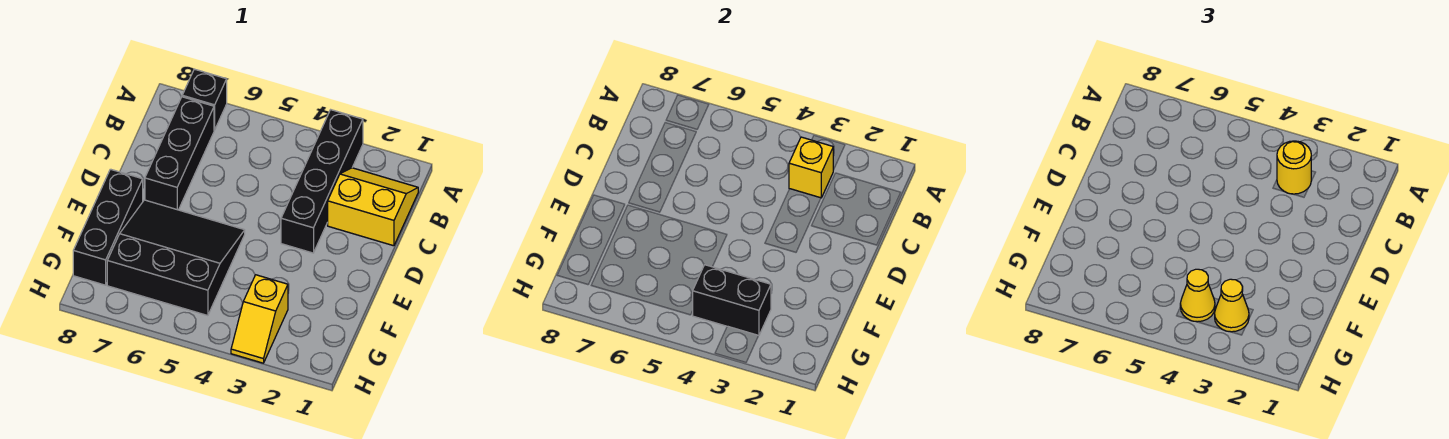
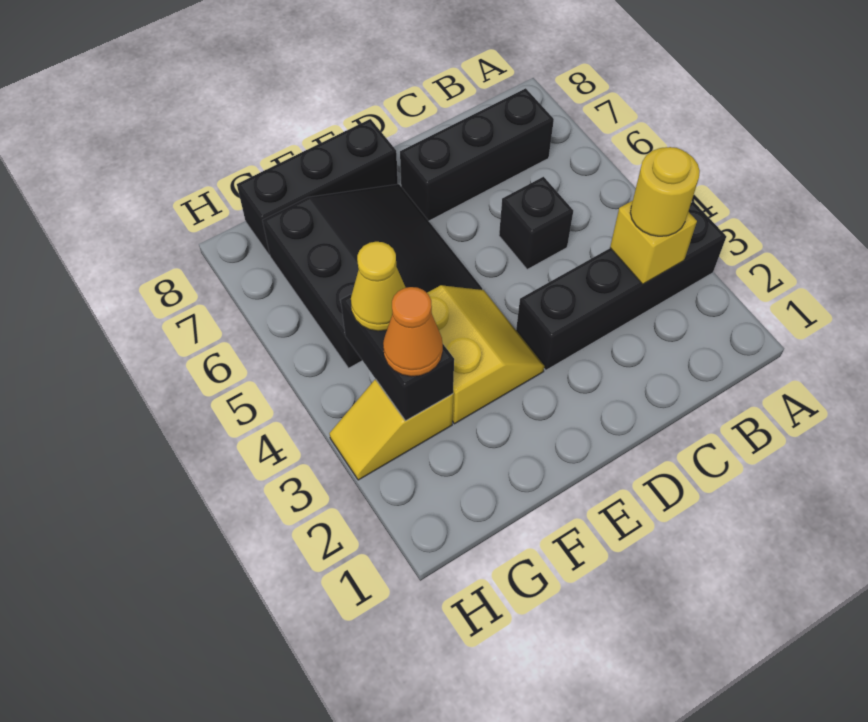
black brick A7 level 1 -> black brick C5 level 1
yellow slope B1:C2 level 1 top C -> yellow slope E3:F4 level 1 top F
yellow cone G3 level 3 -> orange cone G3 level 3

